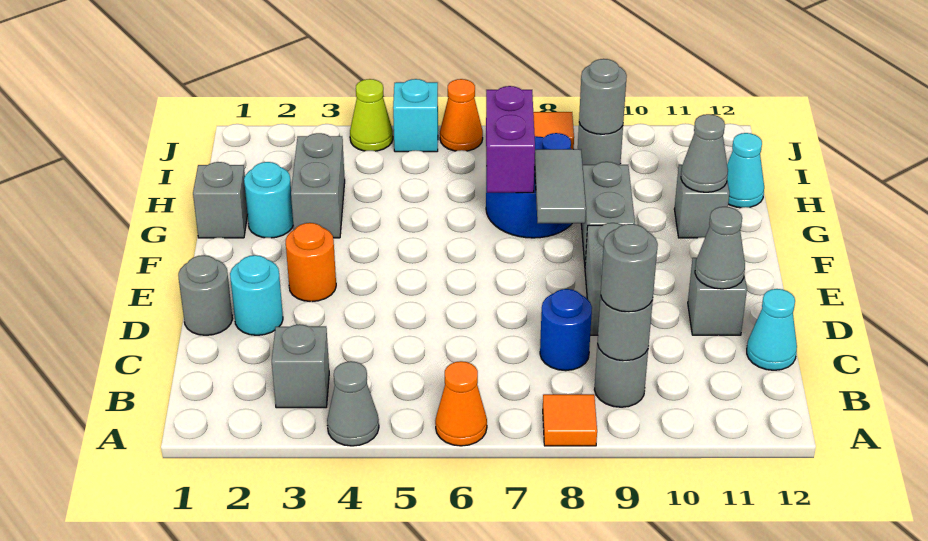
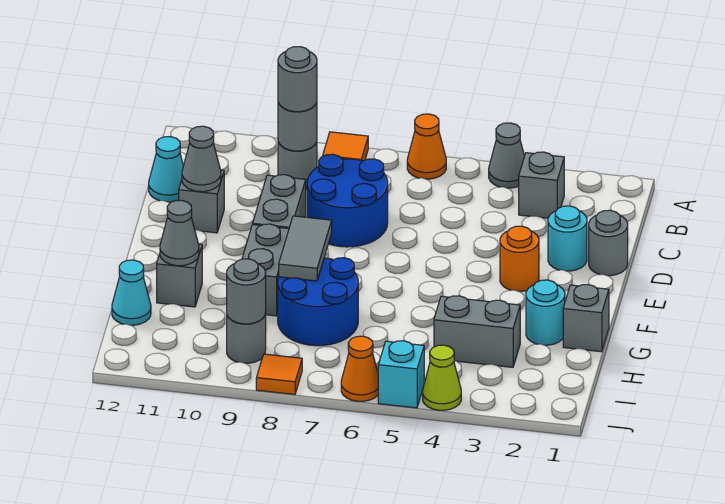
blue round brick C8 level 1 -> blue round brick C7:D8 level 1
grey brick G3:H3 level 1 -> grey brick H3:H4 level 1
purple brick G7:H7 level 2 -> none

